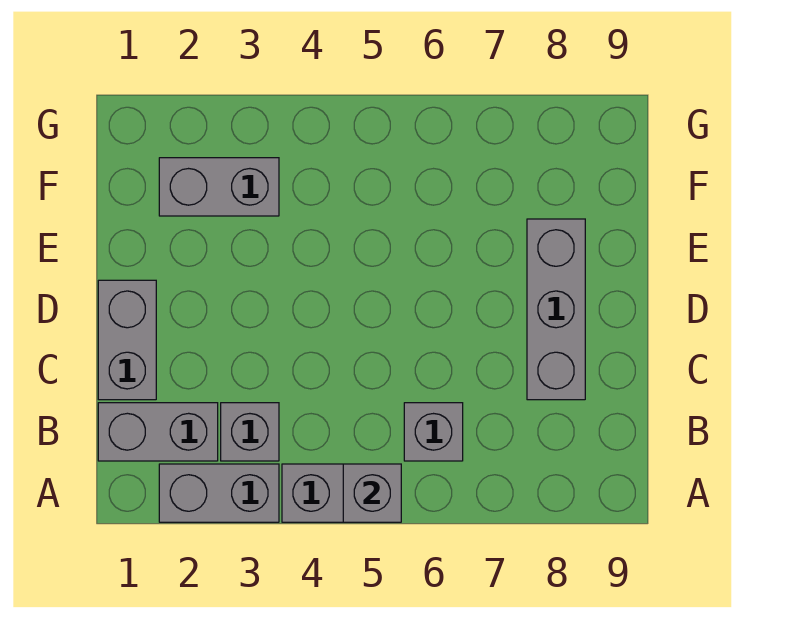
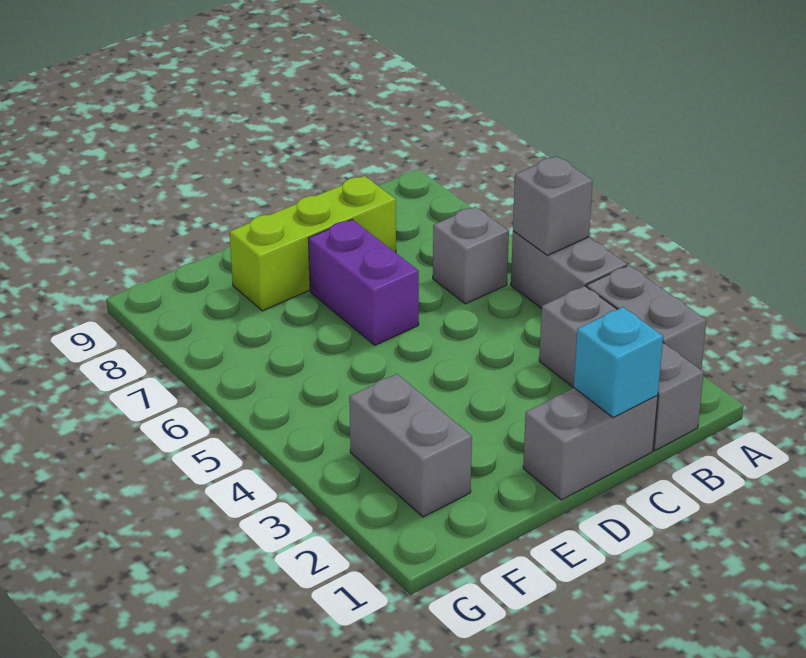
none -> cyan brick C1 level 2
grey brick C8:E8 level 1 -> lime brick C8:E8 level 1
none -> purple brick D6:D7 level 1

